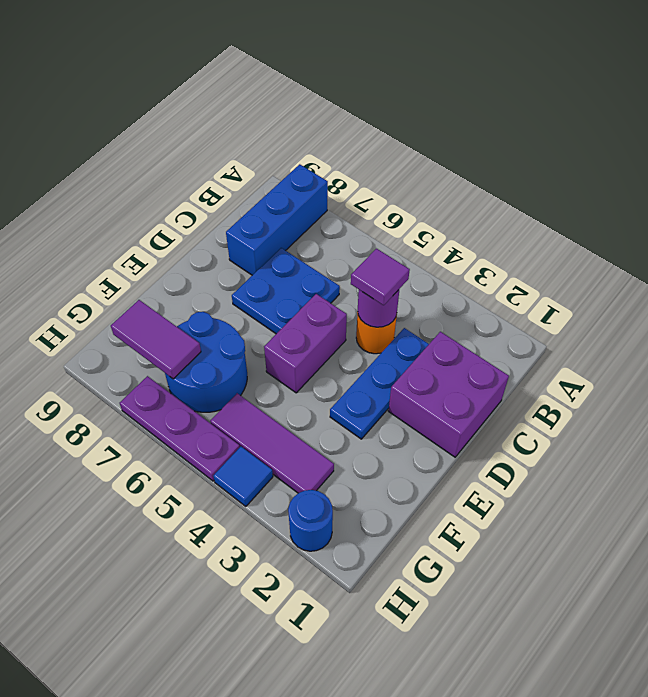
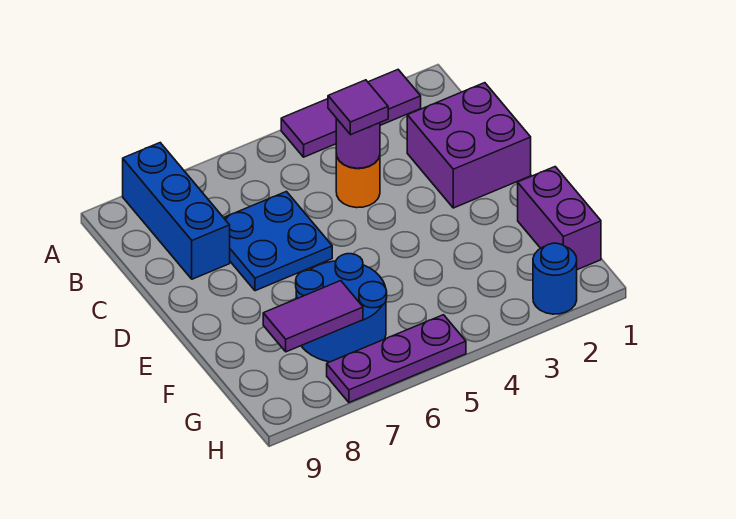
blue plate C3:E3 level 1 -> none
purple brick D5:E5 level 1 -> purple brick F1:G1 level 1
purple tile G3:G5 level 1 -> purple tile A2:A4 level 1
blue tile H4 level 1 -> none

